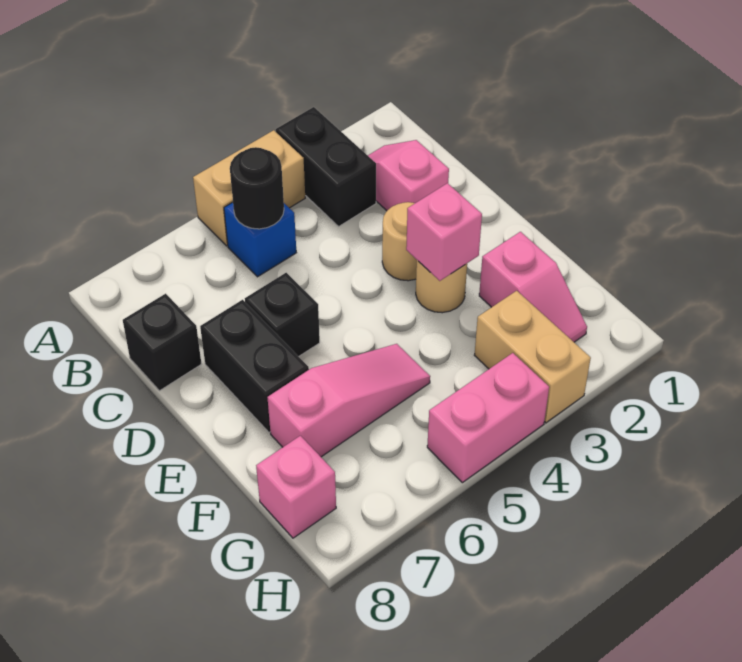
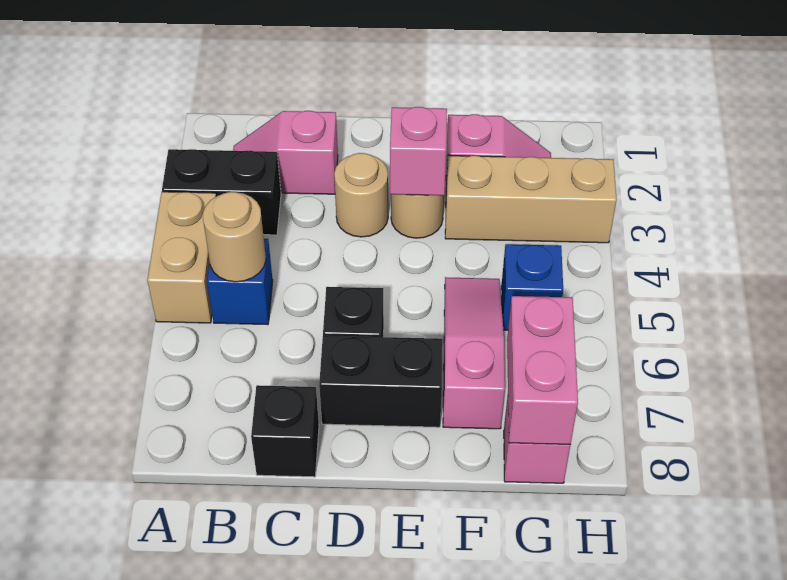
black round brick B5 level 2 -> tan round brick B5 level 2
tan brick G3:H3 level 1 -> tan brick F3:H3 level 1
none -> blue brick G5 level 1
pink brick H4:H5 level 1 -> pink brick G7:G8 level 2

